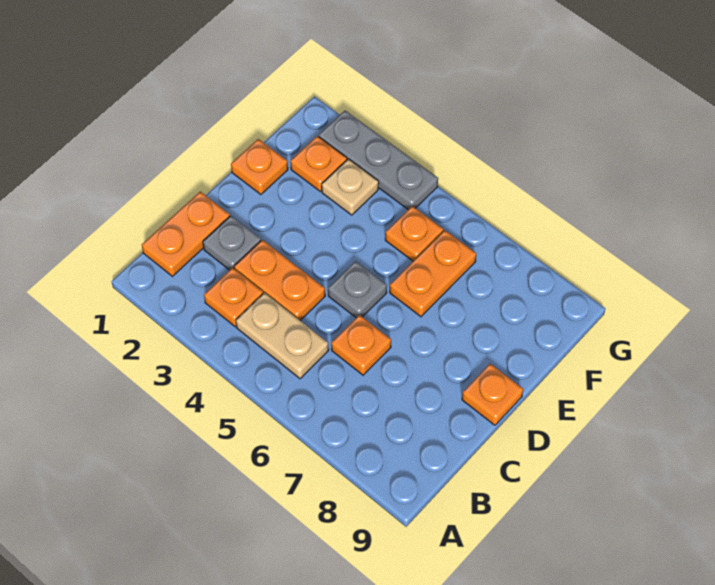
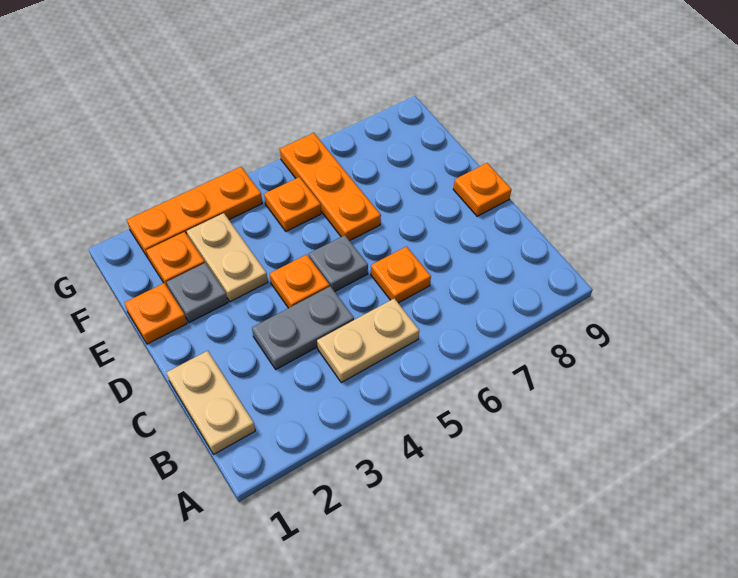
orange plate B1:C1 level 1 -> tan plate B1:C1 level 1
orange plate B3 level 1 -> orange plate D4 level 1
grey plate C2 level 1 -> grey plate E2 level 1
orange plate C3:C4 level 1 -> grey plate C3:C4 level 1
orange plate E6:F6 level 1 -> orange plate E6:G6 level 1
tan plate F3 level 1 -> tan plate E3:F3 level 1
grey plate G2:G4 level 1 -> orange plate G2:G4 level 1

